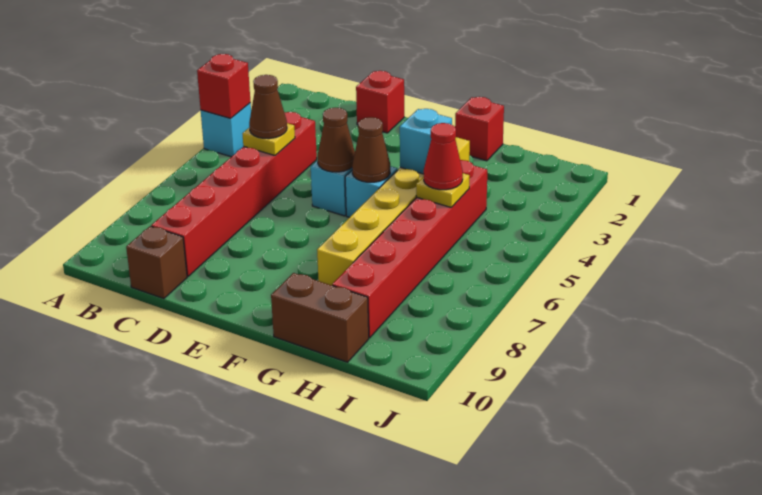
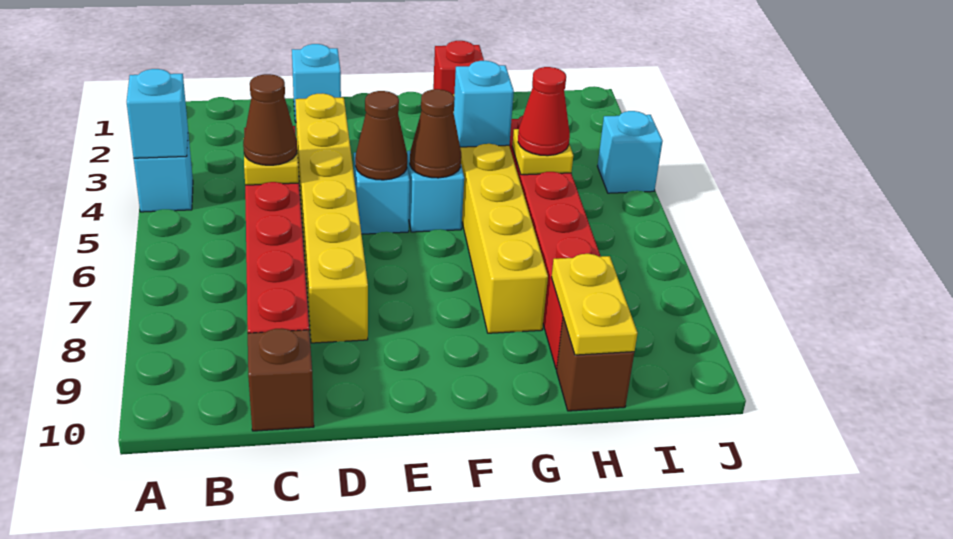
red brick A4 level 2 -> cyan brick A4 level 2
red brick D1 level 1 -> cyan brick D1 level 1
none -> yellow brick D3:D8 level 1
brown brick G10:H10 level 1 -> brown brick H10 level 1
none -> yellow plate H9:H10 level 2
none -> cyan brick J4 level 1

